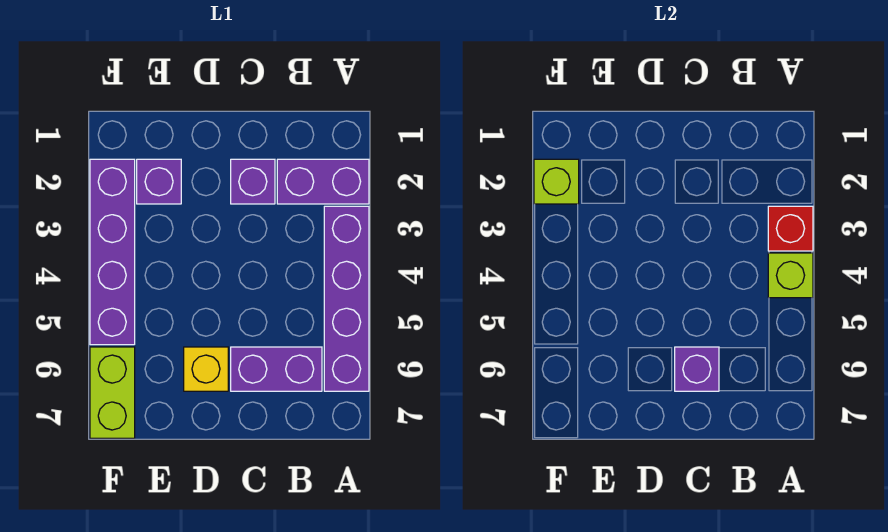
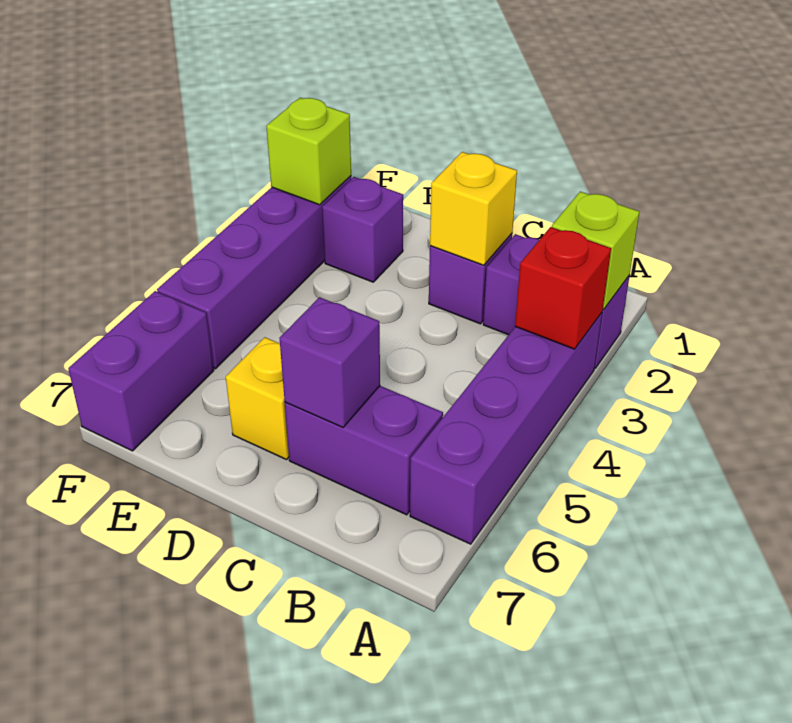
lime brick A4 level 2 -> lime brick A2 level 2
none -> yellow brick C2 level 2
lime brick F6:F7 level 1 -> purple brick F6:F7 level 1

